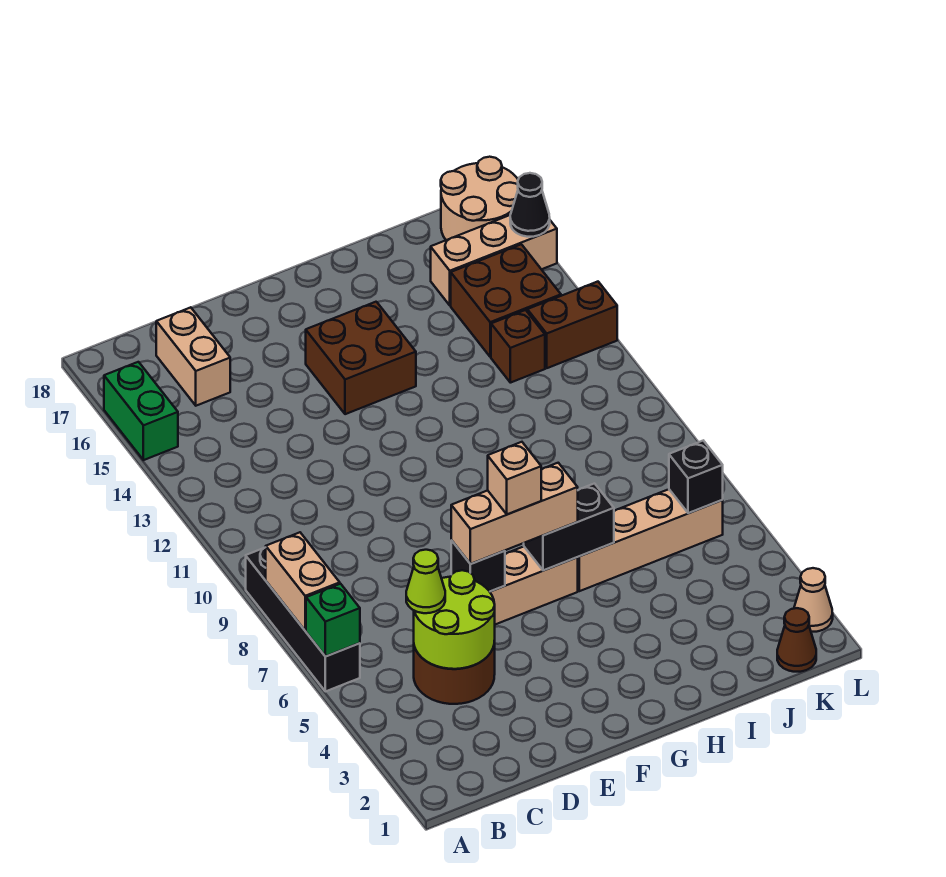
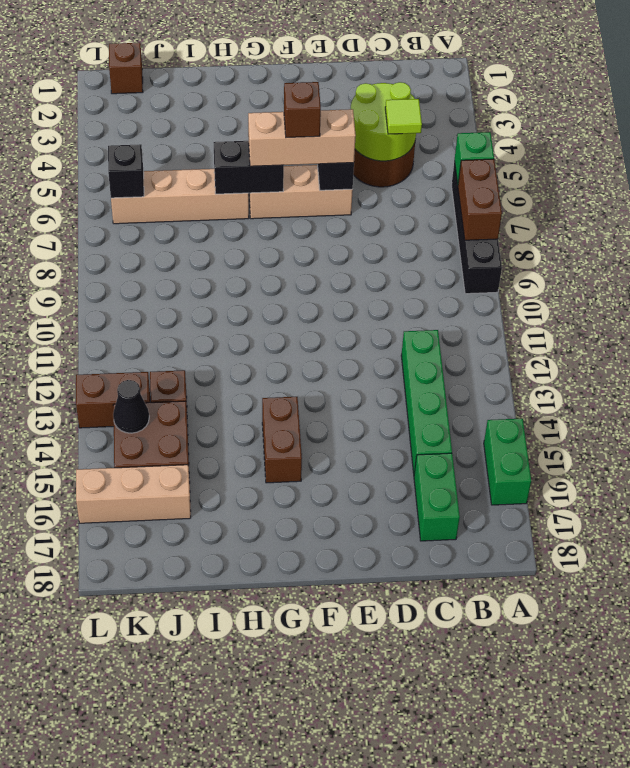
tan brick A7:A8 level 2 -> brown brick A7:A8 level 2
lime cone C5 level 3 -> lime tile C5 level 3
none -> green brick C12:C15 level 1
tan brick C16:C17 level 1 -> green brick C16:C17 level 1
tan brick F6 level 4 -> brown brick F6 level 4
brown brick F14:G15 level 1 -> brown brick G14:G15 level 1
brown cone K1 level 1 -> brown brick K1 level 1
tan round brick K17:L18 level 1 -> none
tan cone L2 level 1 -> none
black cone L16 level 2 -> black cone K14 level 2

